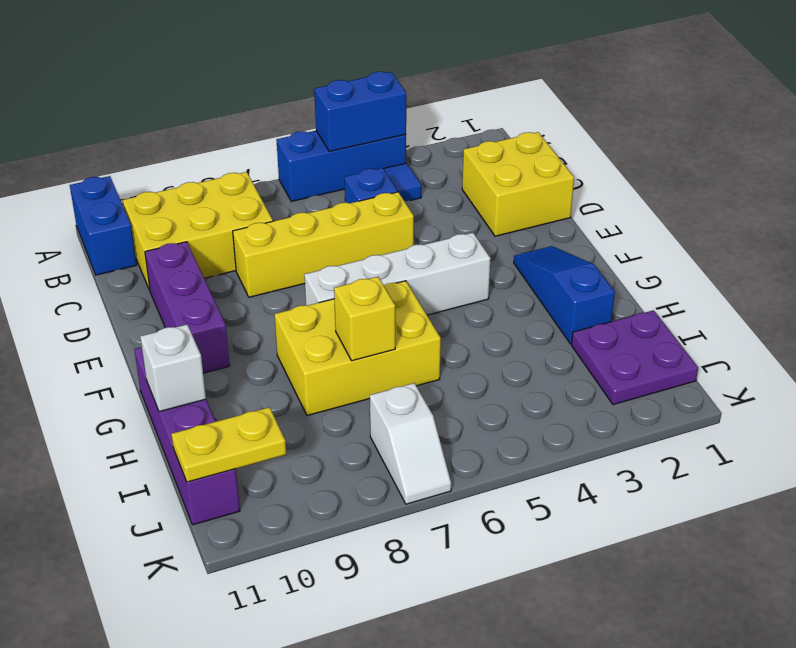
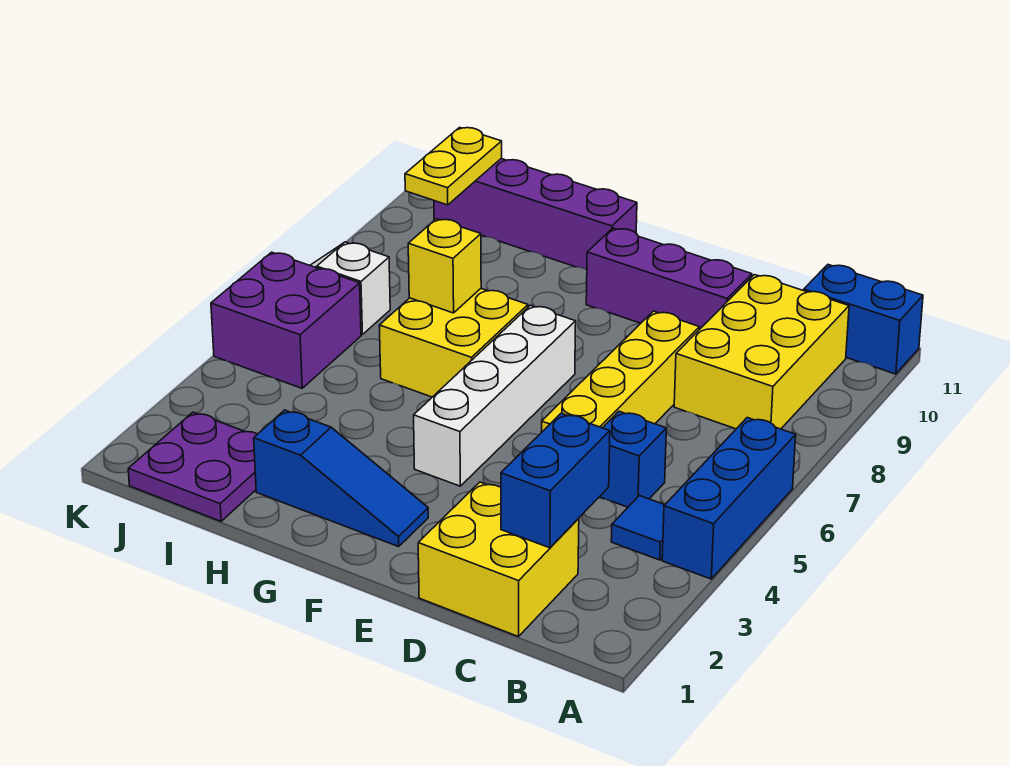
blue brick A4:A5 level 2 -> blue brick C2:C3 level 2
yellow brick G6:H8 level 1 -> yellow brick G6:H7 level 1
white brick H11 level 2 -> none
none -> purple brick J5:K6 level 1

